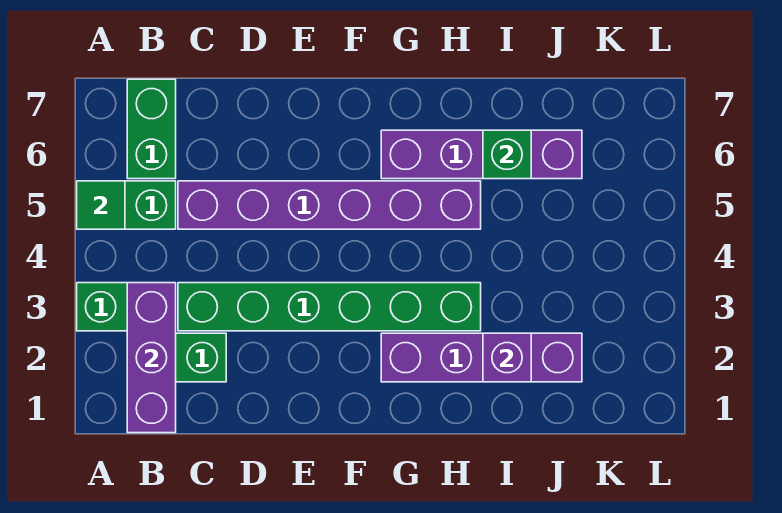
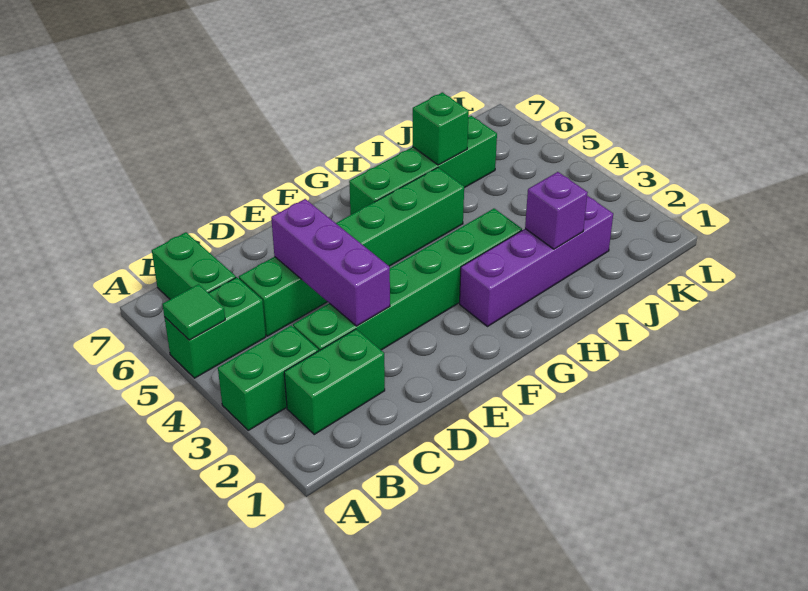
purple brick B1:B3 level 2 -> purple brick D3:D5 level 2
purple brick C5:H5 level 1 -> green brick C5:H5 level 1
purple brick G6:J6 level 1 -> green brick G6:J6 level 1

